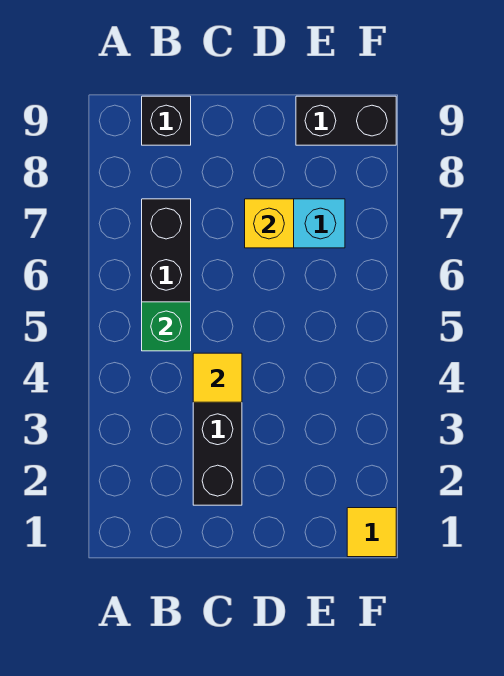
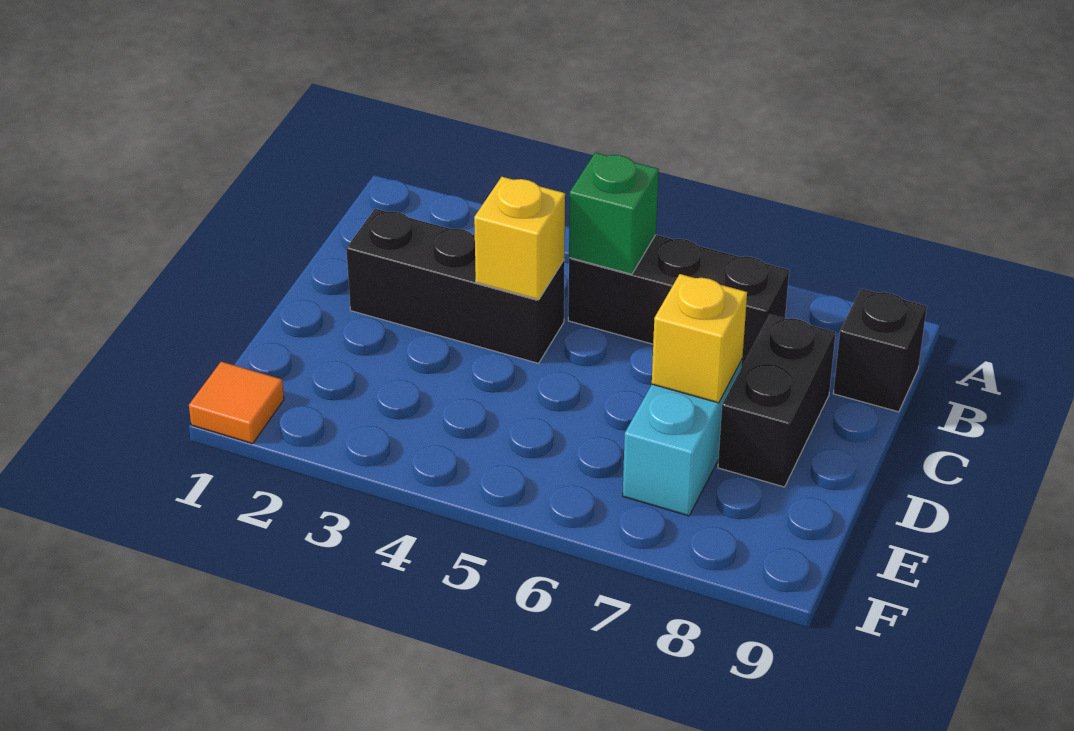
yellow tile C4 level 2 -> yellow brick C4 level 2
black brick E9:F9 level 1 -> black brick C8:D8 level 1
yellow tile F1 level 1 -> orange tile F1 level 1

